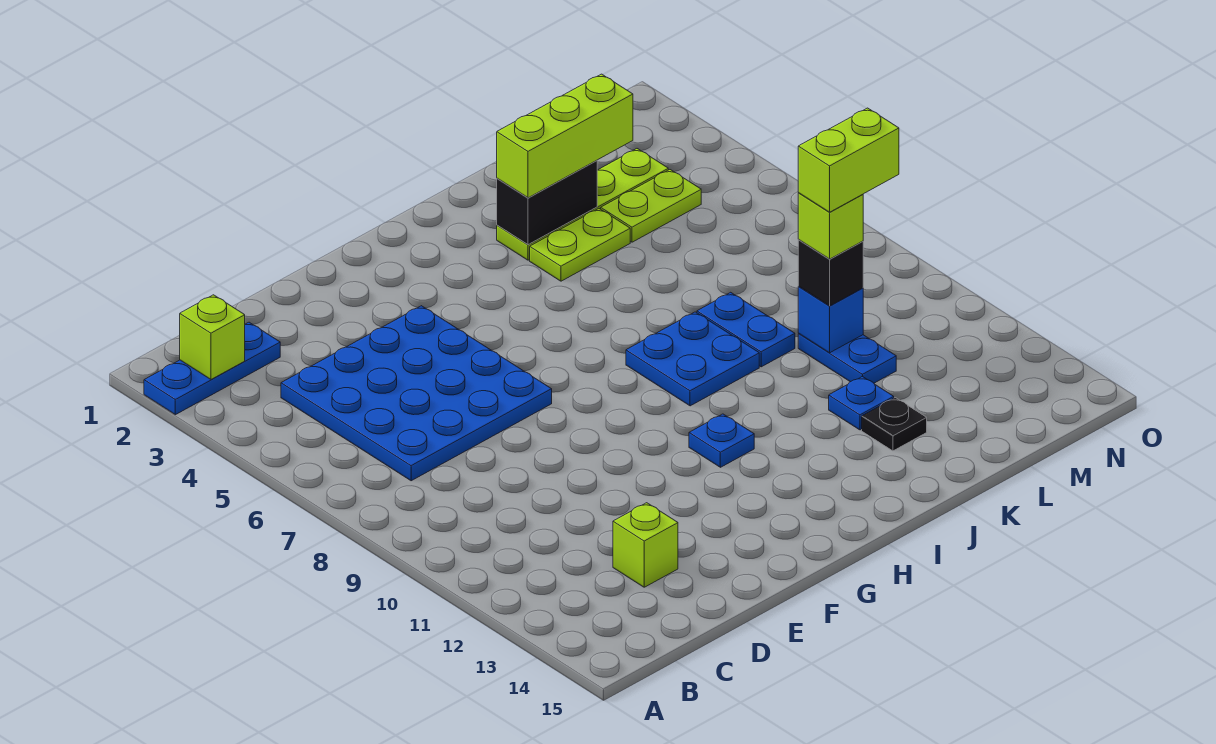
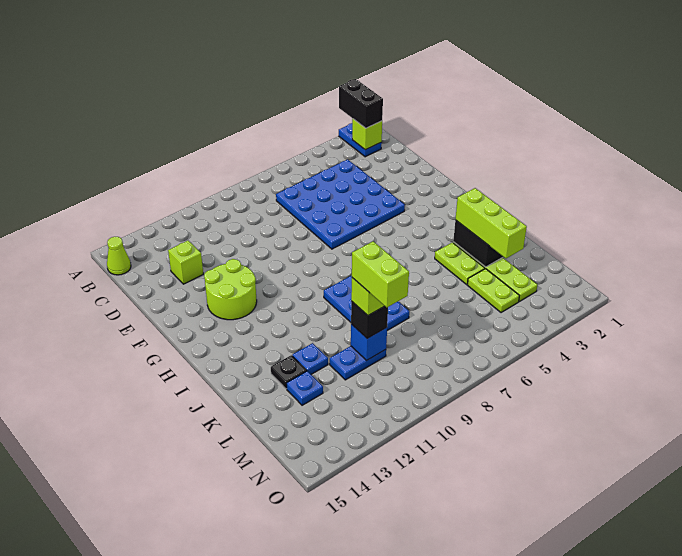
blue plate A2:C2 level 1 -> blue plate A2:B2 level 1
none -> black brick A2:B2 level 3
none -> lime cone B15 level 1
none -> lime round brick F12:G13 level 1
blue plate H11 level 1 -> blue plate L13 level 1

